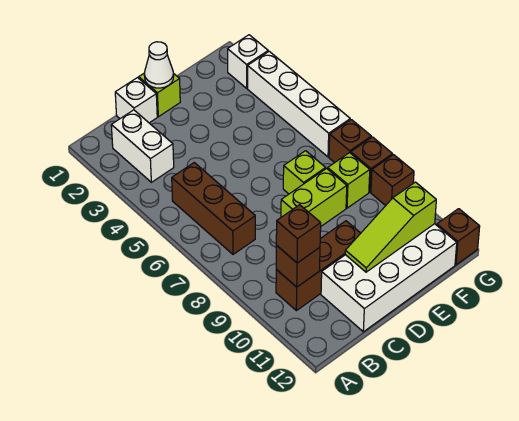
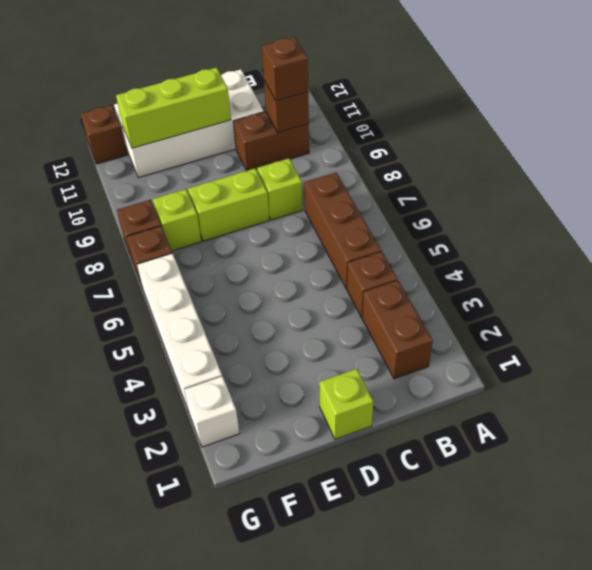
white brick B2:B3 level 1 -> brown brick B2:B3 level 1
brown brick B10:D10 level 1 -> brown brick B10:C10 level 1
white brick C1 level 1 -> none
white cone D1 level 2 -> none
lime slope D11:F11 level 2 top F -> lime brick D11:F11 level 2
lime brick E7 level 1 -> lime brick C8 level 1
brown brick G9 level 1 -> brown brick B4 level 1

